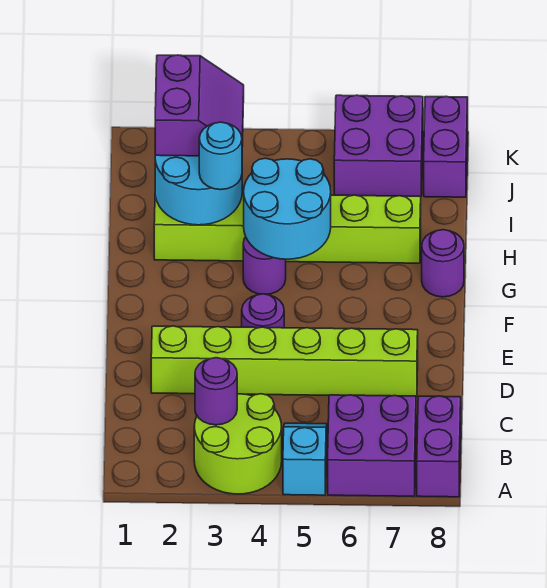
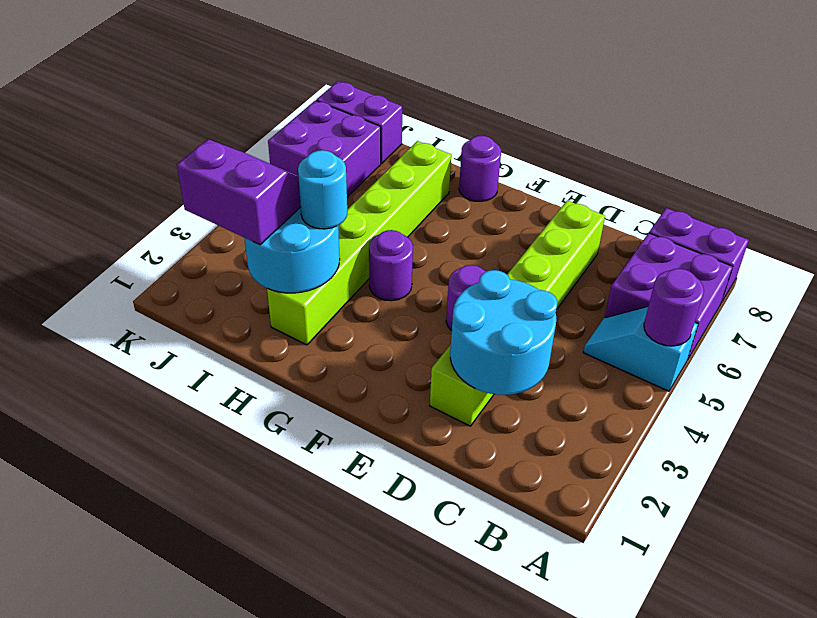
lime round brick A3:B4 level 1 -> none
purple round brick B3 level 2 -> purple round brick A5 level 2
cyan round brick G4:H5 level 2 -> cyan round brick C2:D3 level 2

